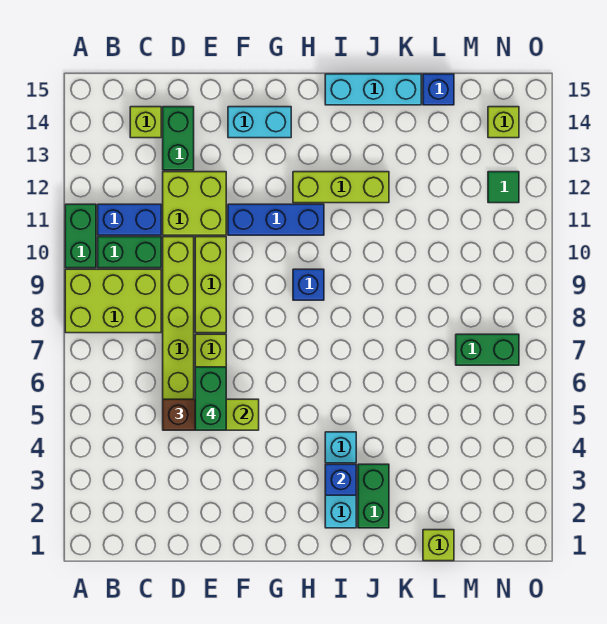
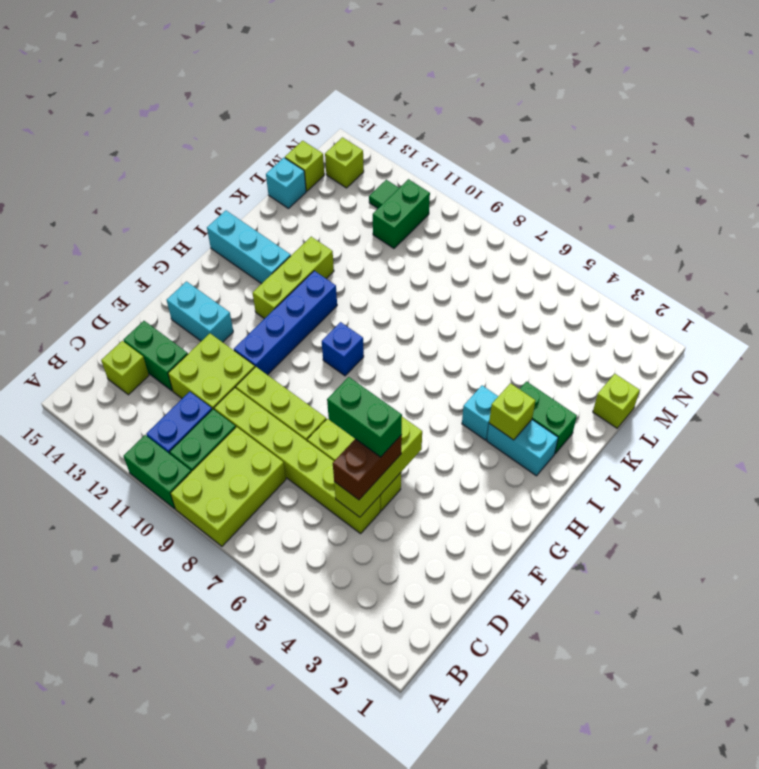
blue brick F11:H11 level 1 -> blue brick F11:I11 level 1
cyan brick F14:G14 level 1 -> cyan brick F13:F14 level 1
blue brick I3 level 2 -> lime brick I3 level 2
cyan brick I15:K15 level 1 -> cyan brick I13:I15 level 1
blue brick L15 level 1 -> cyan brick L15 level 1
green brick M7:N7 level 1 -> green brick M11:N11 level 1
none -> lime brick M15 level 1

